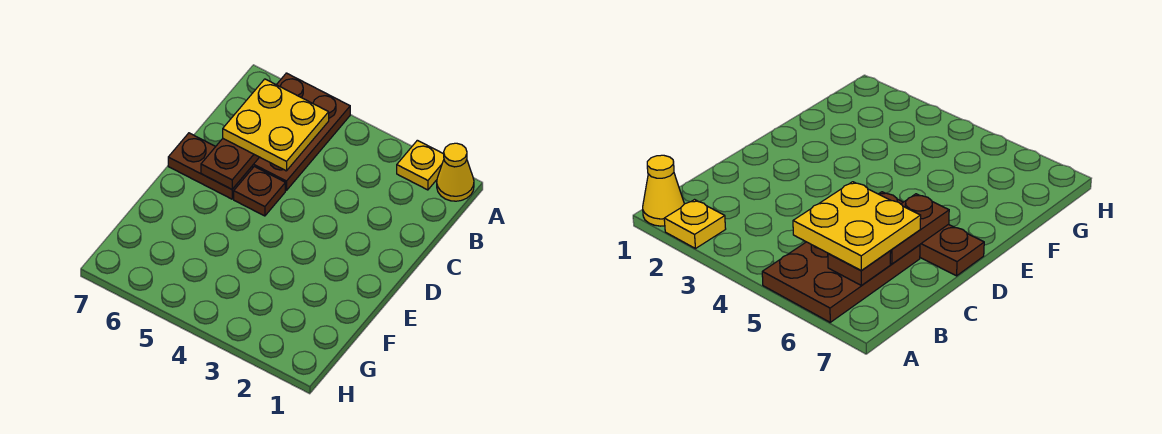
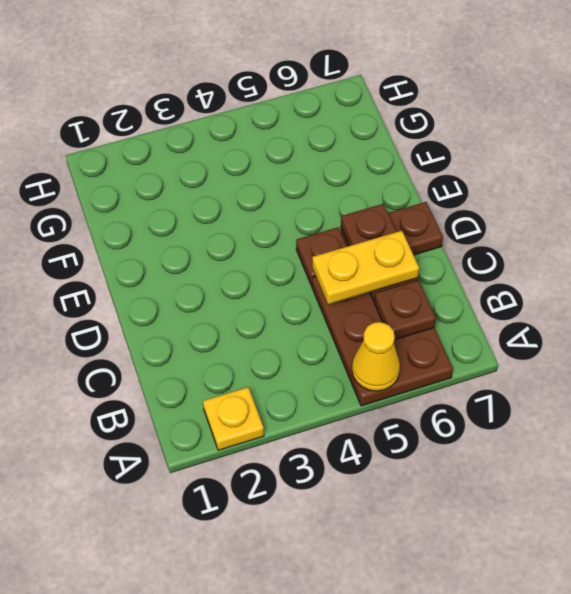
yellow cone A1 level 1 -> yellow cone A5 level 2
yellow plate B5:C6 level 3 -> yellow plate C5:C6 level 3

